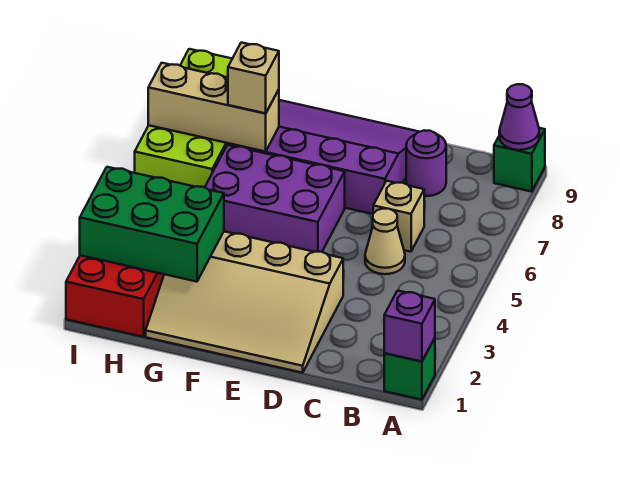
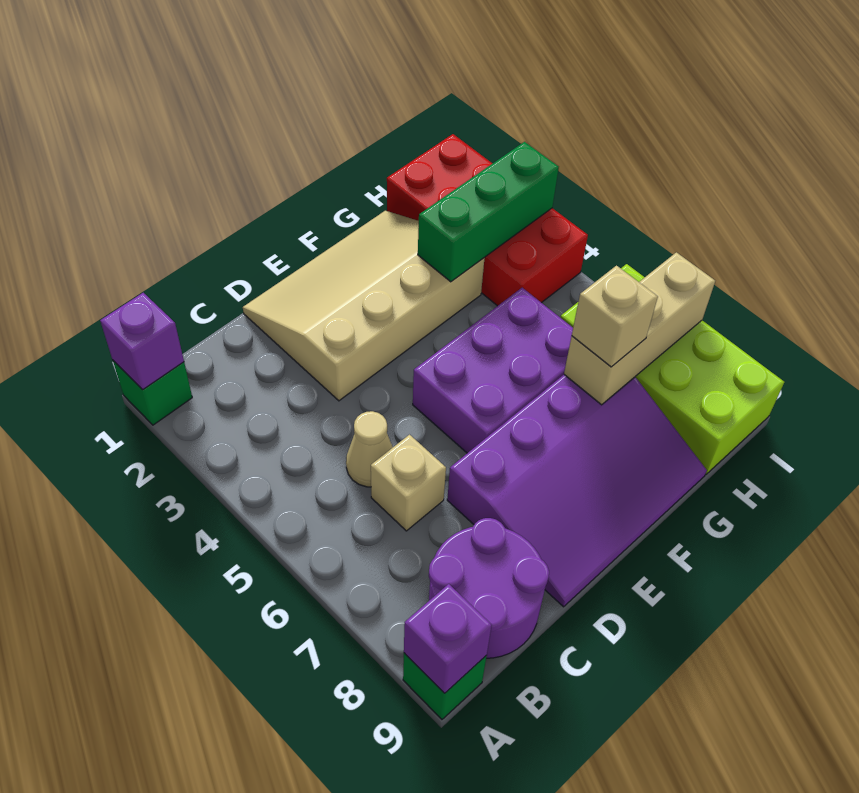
purple cone A9 level 2 -> purple brick A9 level 2
purple round brick C8 level 1 -> purple round brick B8:C9 level 1
green brick G2:I3 level 2 -> green brick G3:I3 level 2

